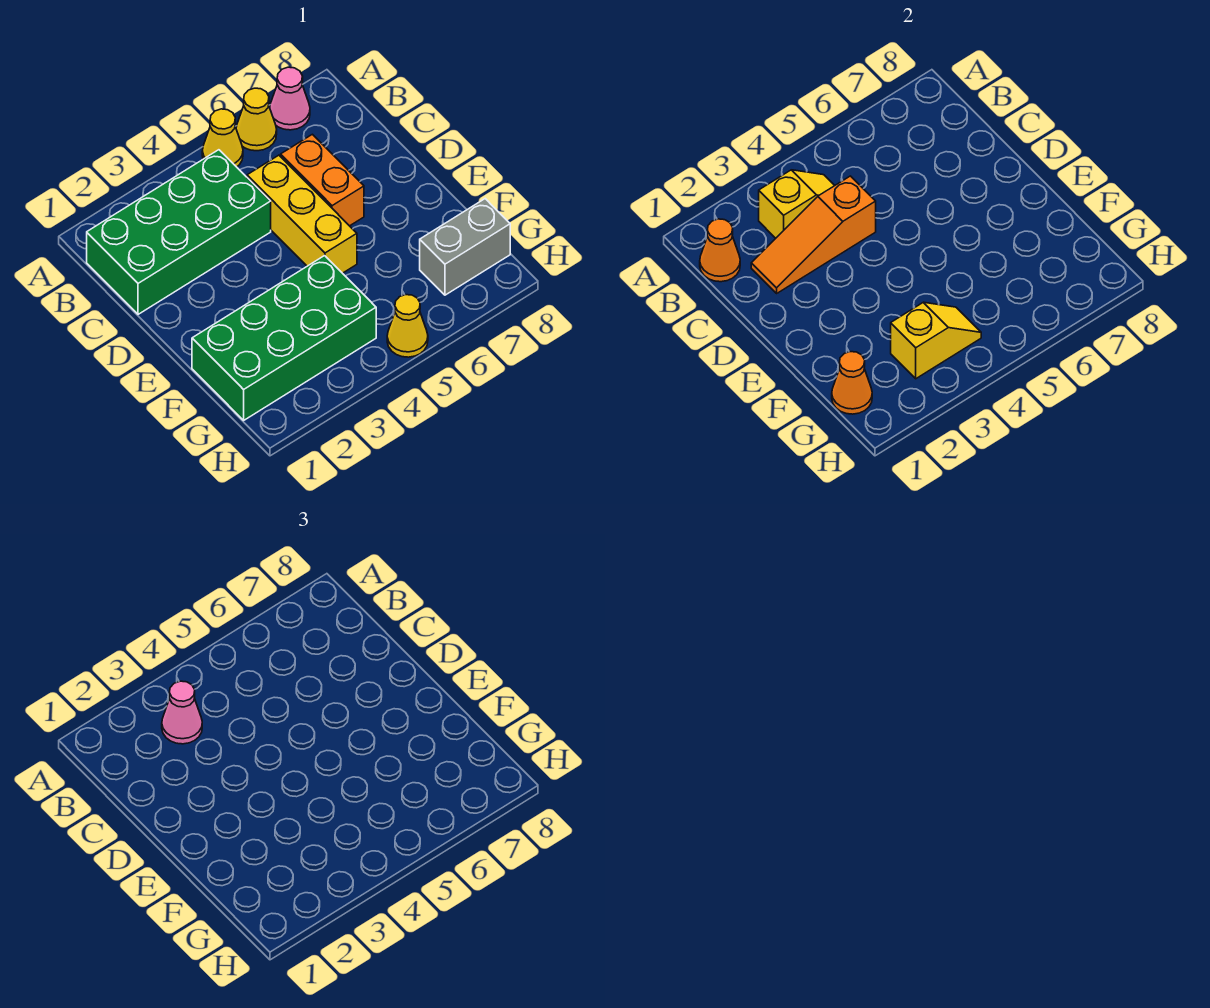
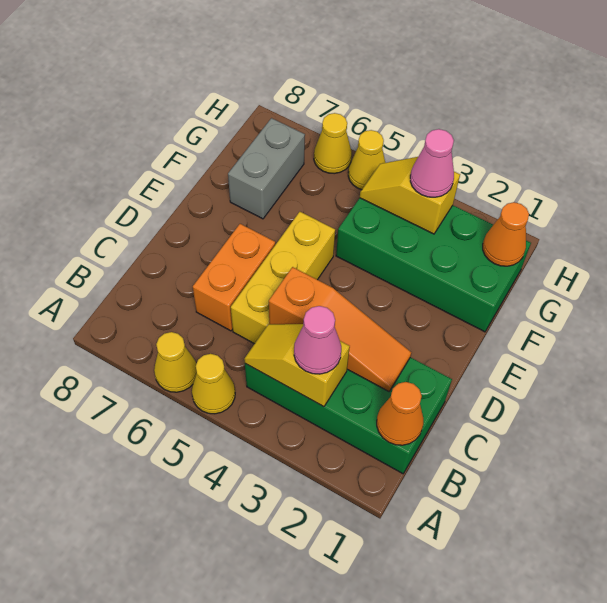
pink cone A7 level 1 -> pink cone G3 level 3
grey brick G7:G8 level 1 -> grey brick F7:G7 level 1
none -> yellow cone H6 level 1

